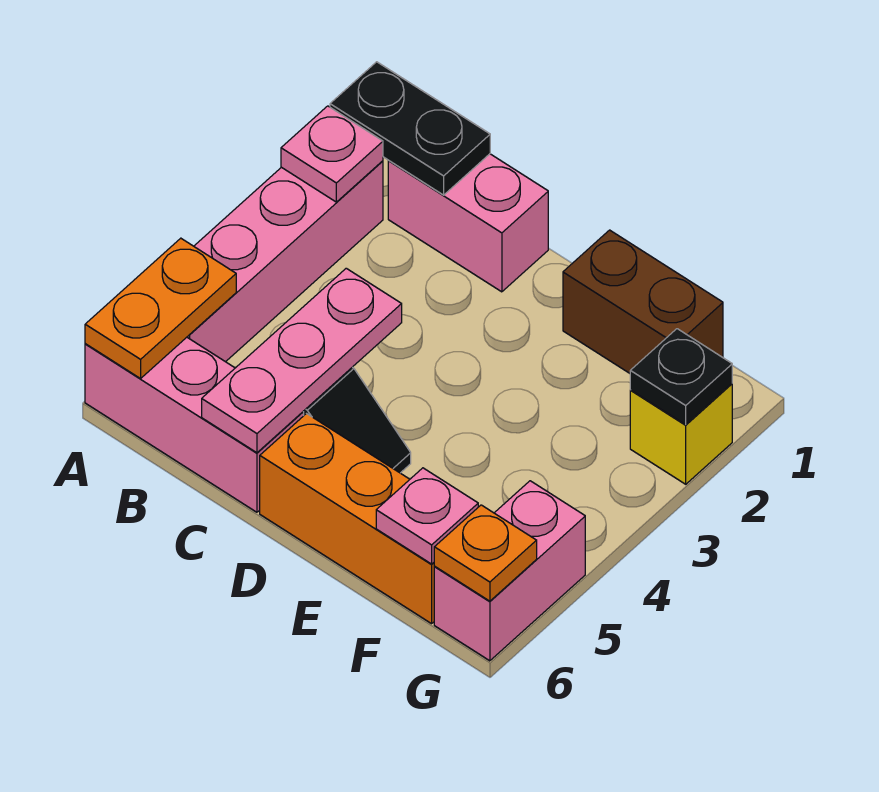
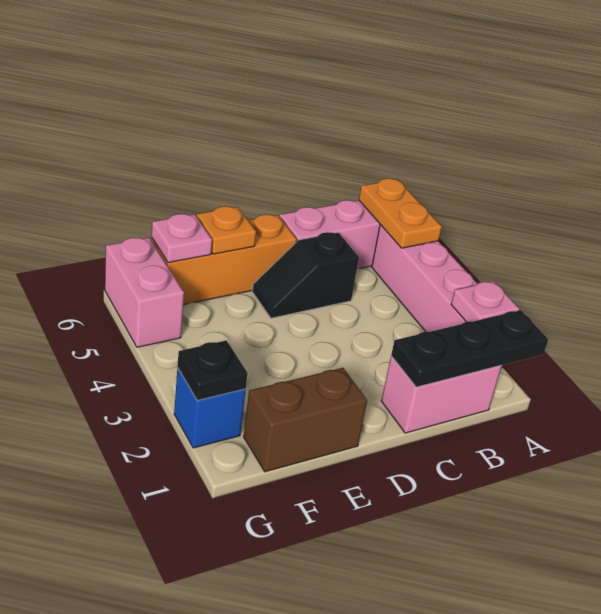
black plate A1:B1 level 2 -> black plate A1:C1 level 2
pink plate C4:C6 level 2 -> none
yellow brick G2 level 1 -> blue brick G2 level 1
orange plate G6 level 2 -> orange plate E6 level 2

